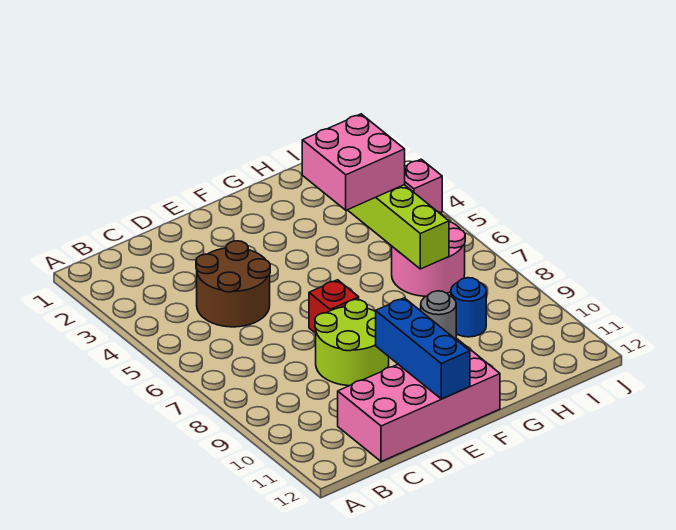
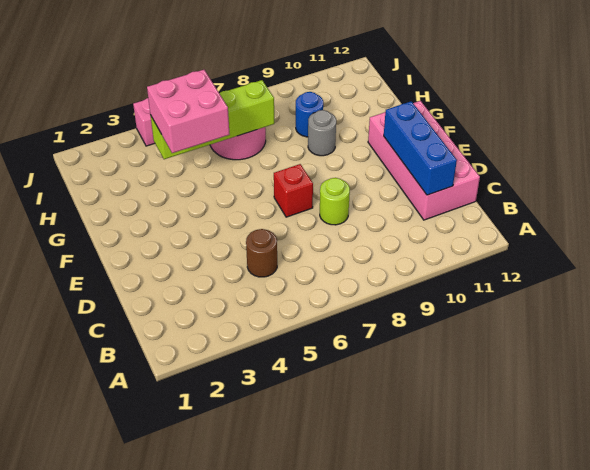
brown round brick C4:D5 level 1 -> brown round brick C5 level 1
lime round brick D8:E9 level 1 -> lime round brick D8 level 1
blue brick E10:E12 level 2 -> blue brick C11:E11 level 2

